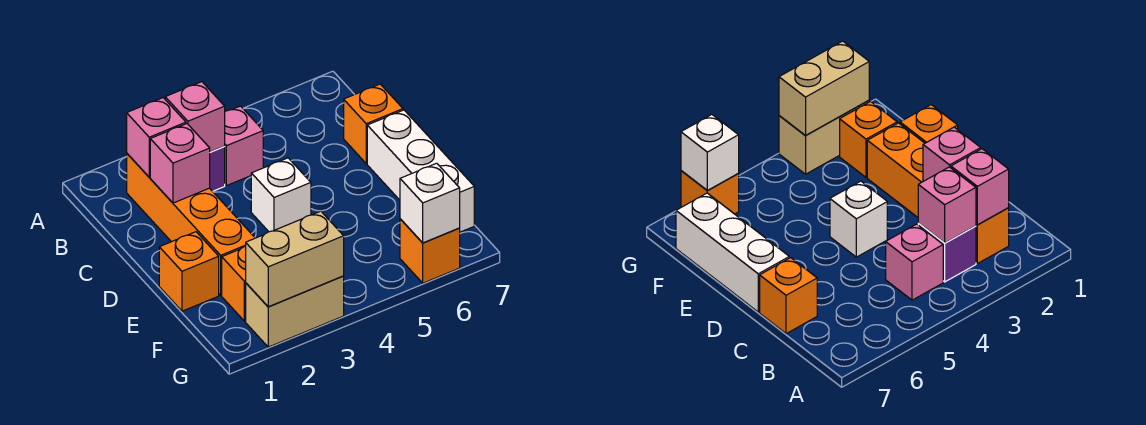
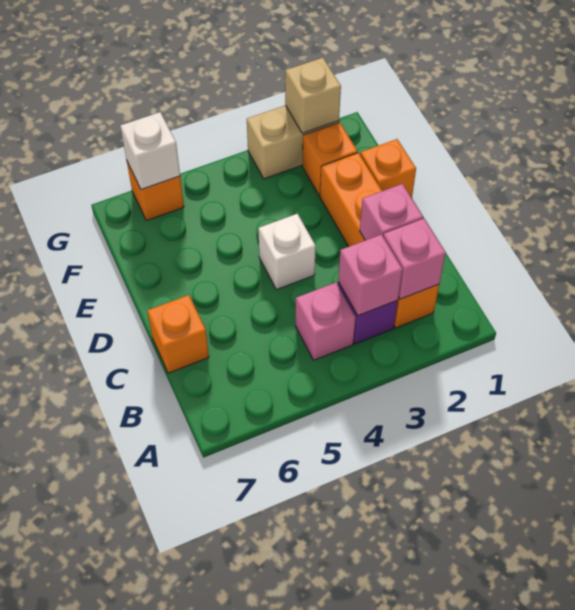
white brick D7:F7 level 1 -> none
tan brick G2:G3 level 2 -> tan brick G2 level 2

